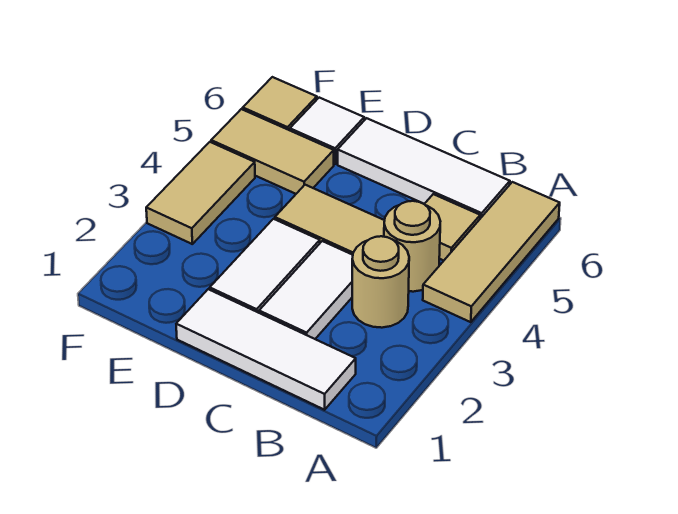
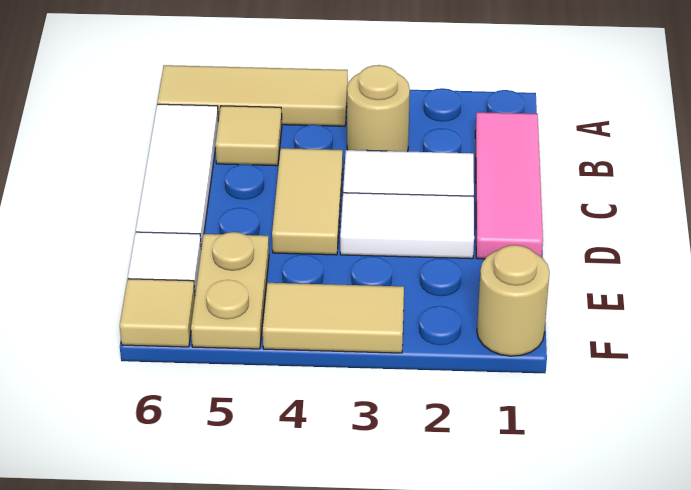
white tile B1:D1 level 1 -> pink tile B1:D1 level 1
tan round brick B4 level 1 -> tan round brick F1 level 1
tan tile E5:F5 level 1 -> tan plate E5:F5 level 1

